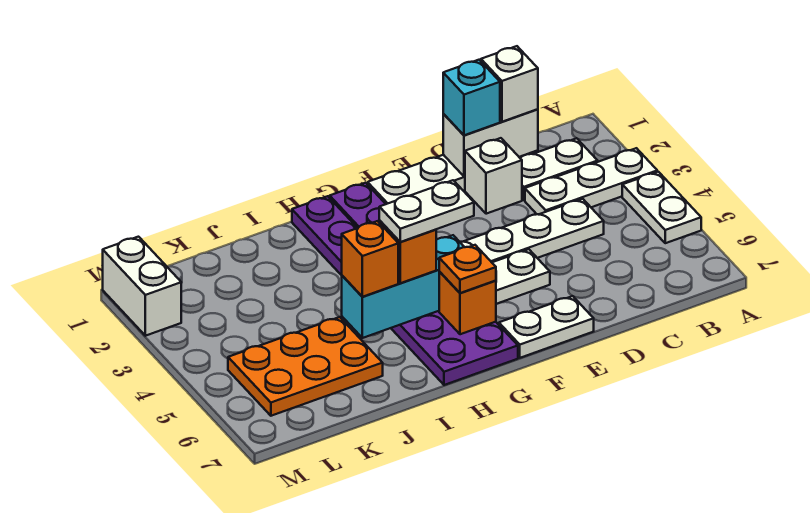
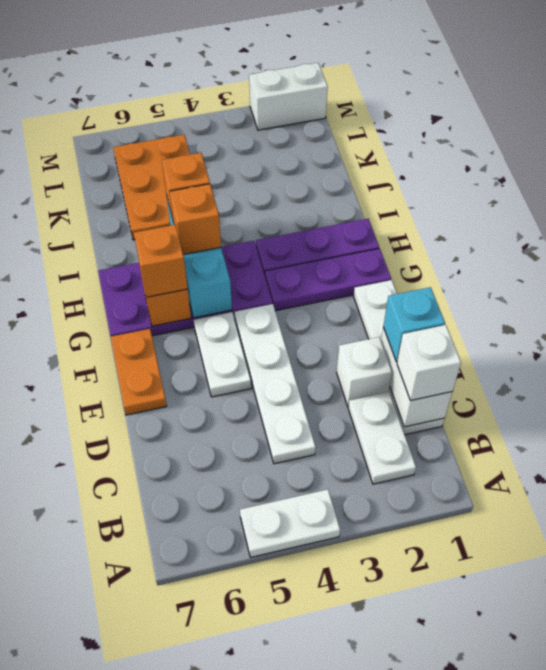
white plate A3:C3 level 1 -> none
white plate E7:F7 level 1 -> orange plate E7:F7 level 1
white plate G5:H5 level 4 -> none
orange plate G6 level 3 -> orange brick G6 level 3

